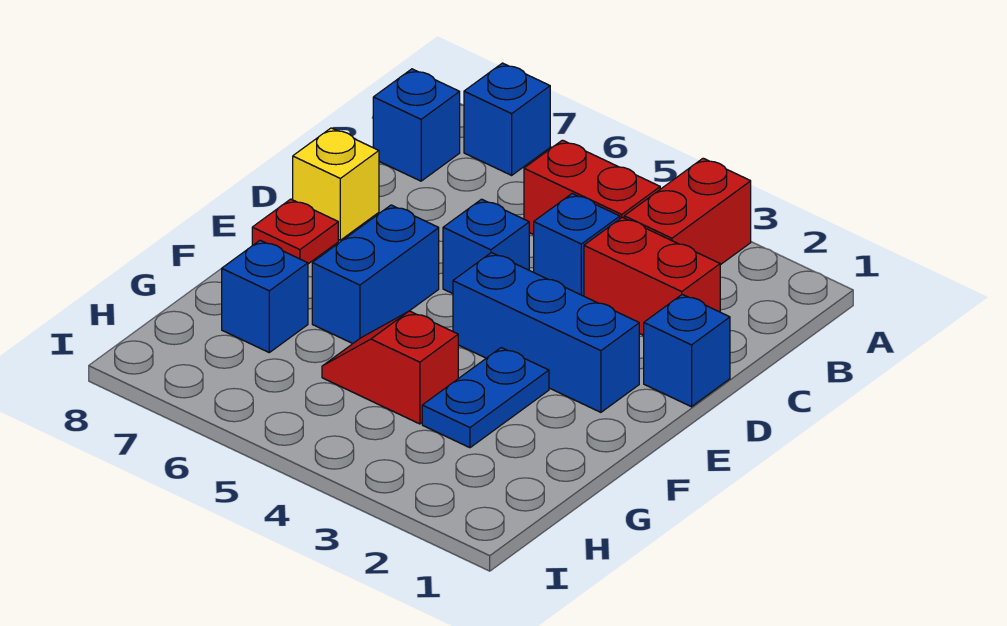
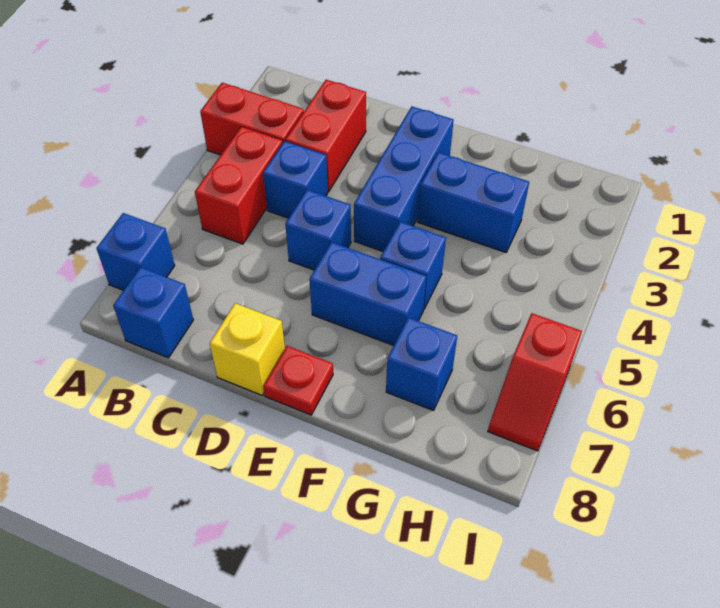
blue brick D1 level 1 -> blue brick F5 level 1
blue plate F3:G3 level 1 -> blue brick F3:G3 level 1
red slope G4:G5 level 1 top 4 -> red slope I6:I7 level 1 top 6

